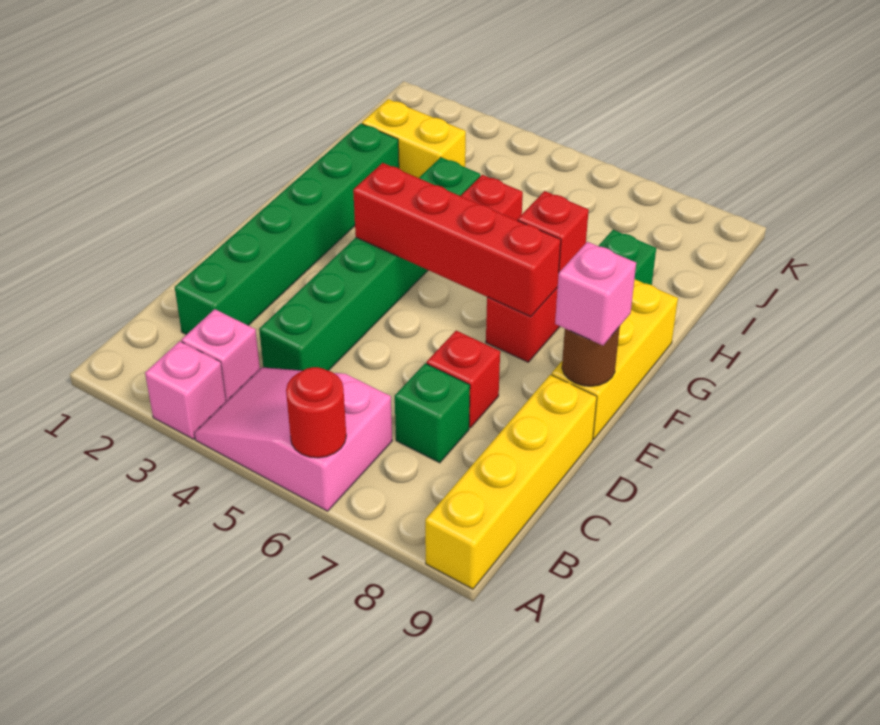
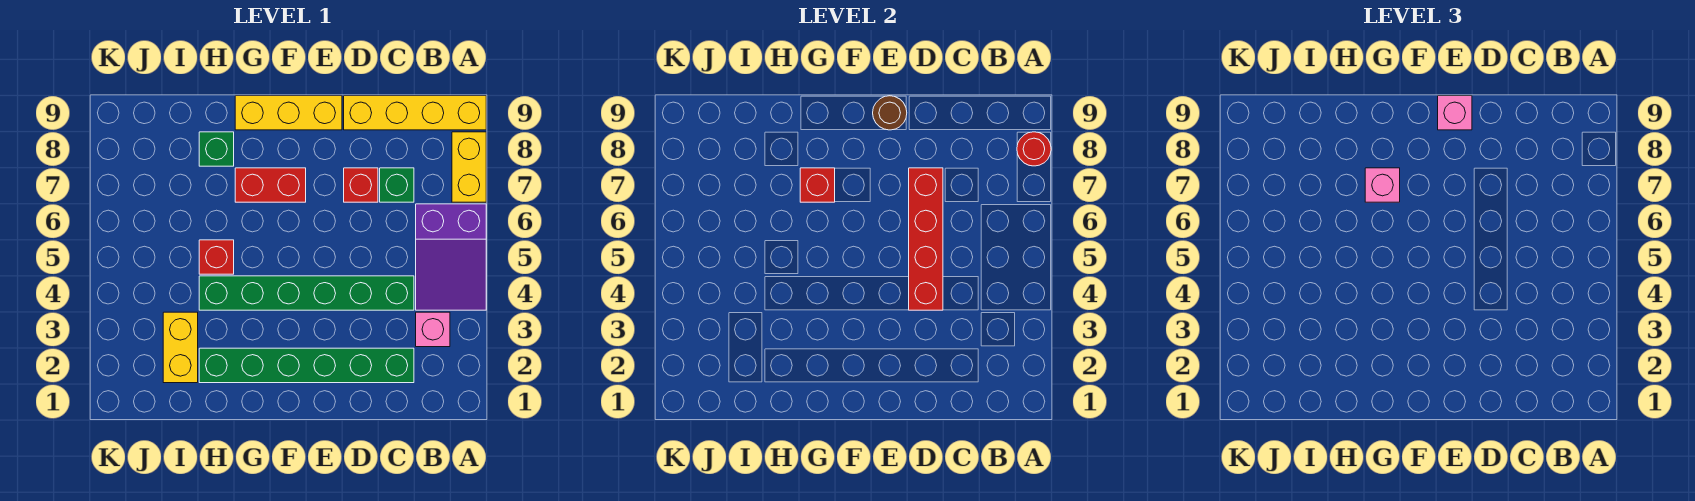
pink brick A3 level 1 -> pink brick G7 level 3
pink slope A4:B6 level 1 top 6 -> purple slope A4:B6 level 1 top 6
red round brick A6 level 2 -> red round brick A8 level 2
none -> yellow brick A7:A8 level 1
red brick F4:F7 level 2 -> red brick D4:D7 level 2

